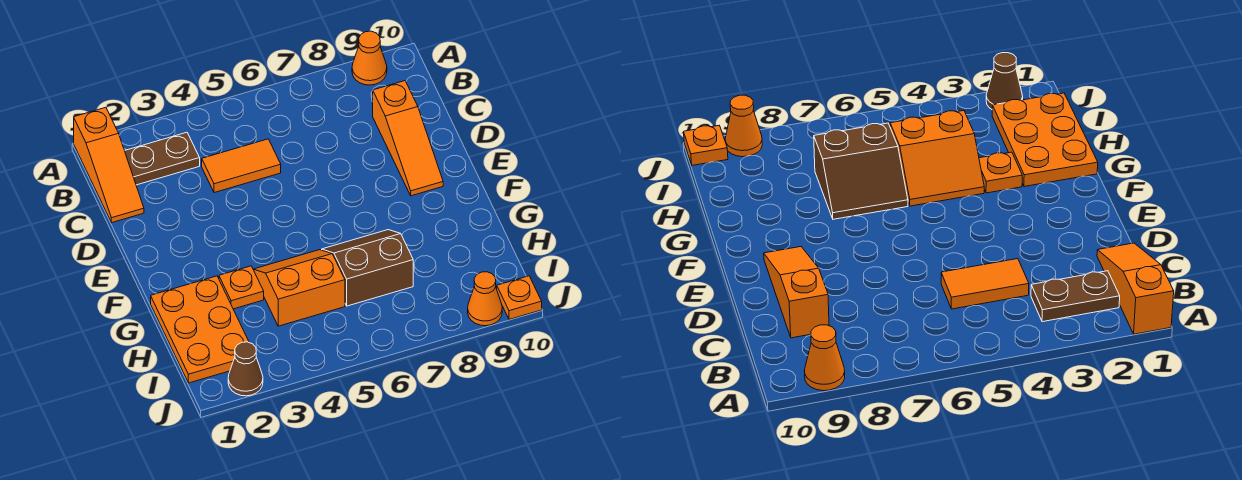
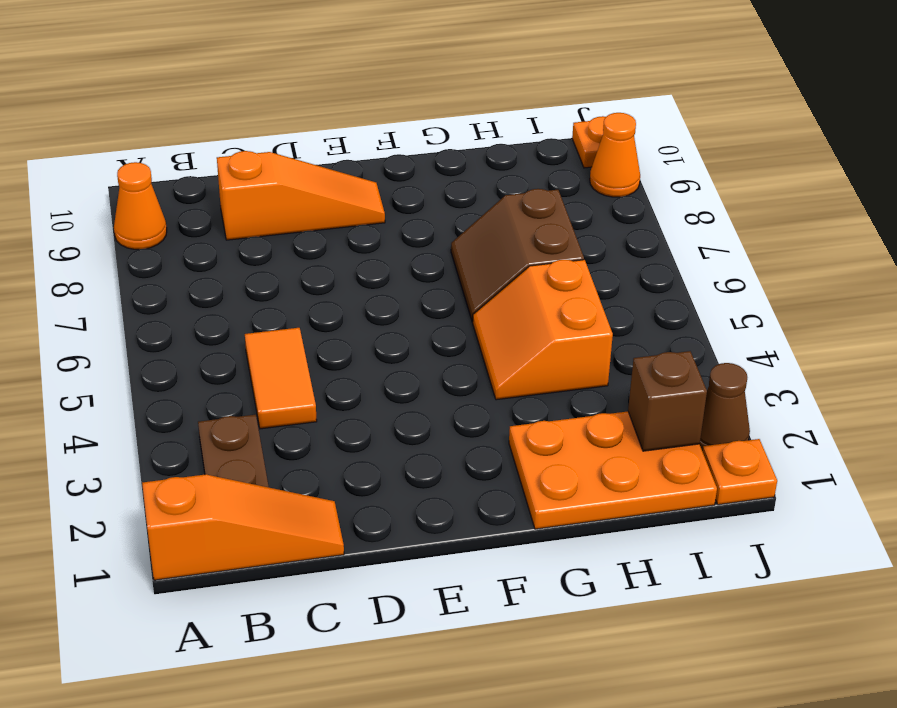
orange plate G3 level 1 -> orange plate J1 level 1
none -> brown brick I2 level 2

